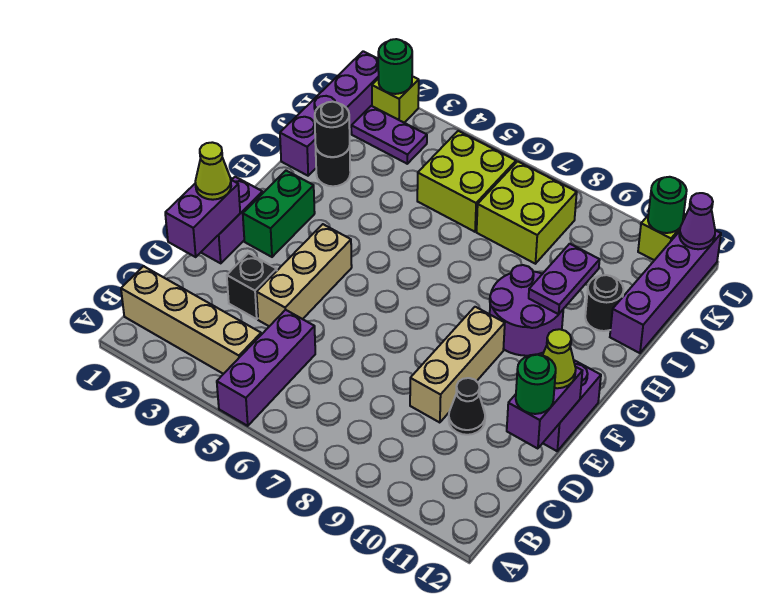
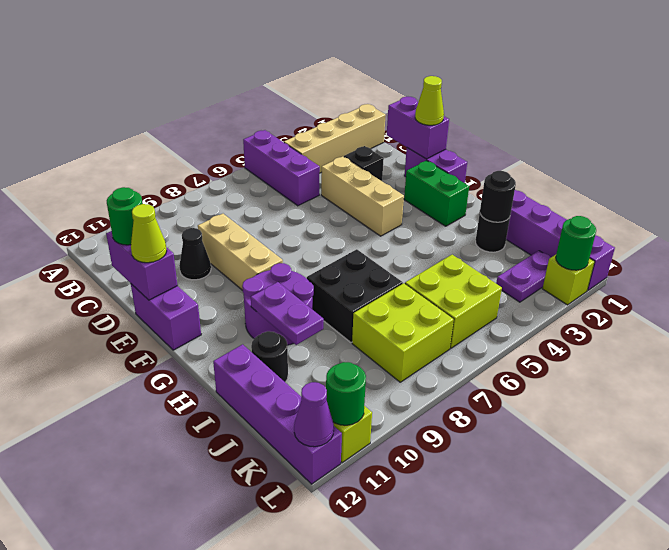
none -> black brick H7:I8 level 1

